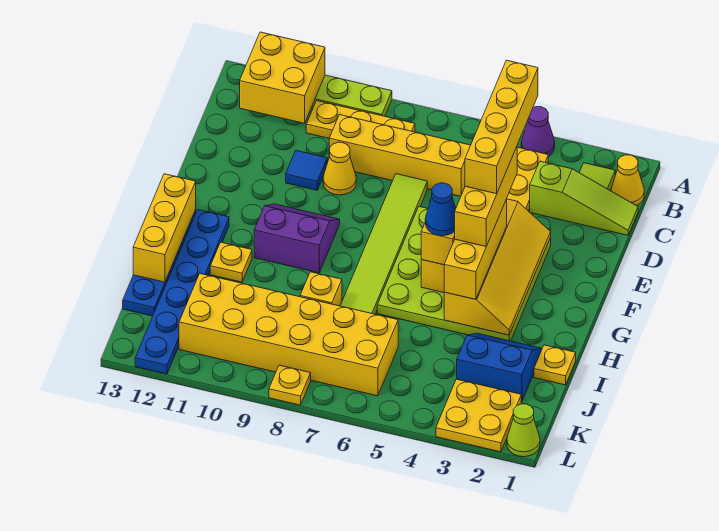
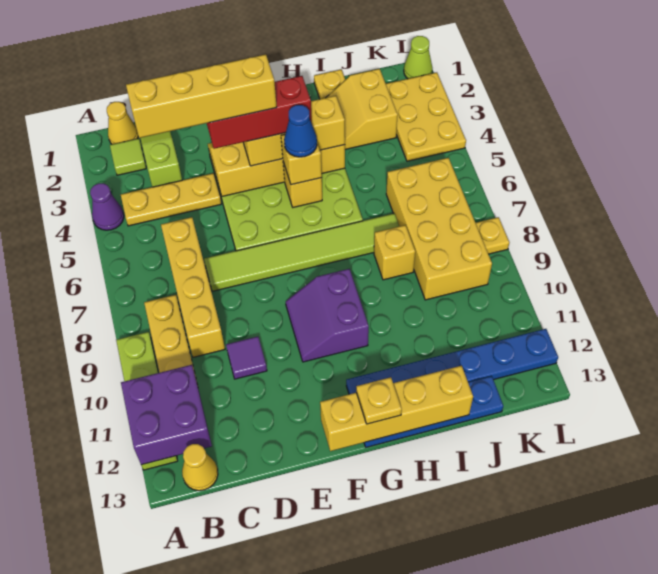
yellow brick A11:B12 level 2 -> purple brick A11:B12 level 2
yellow cone D9 level 1 -> yellow cone B13 level 1
blue tile D10 level 1 -> purple tile D10 level 1
yellow brick E4:G4 level 4 -> red brick E4:G4 level 4
yellow brick G13:I13 level 2 -> yellow brick F13:I13 level 2
yellow plate H11 level 1 -> yellow plate G13 level 3
blue slope I2:J3 level 1 top J -> yellow slope I2:J3 level 1 top J
yellow brick J6:K11 level 1 -> yellow brick J6:K9 level 1
yellow plate K2:L3 level 1 -> yellow plate K2:L4 level 1

